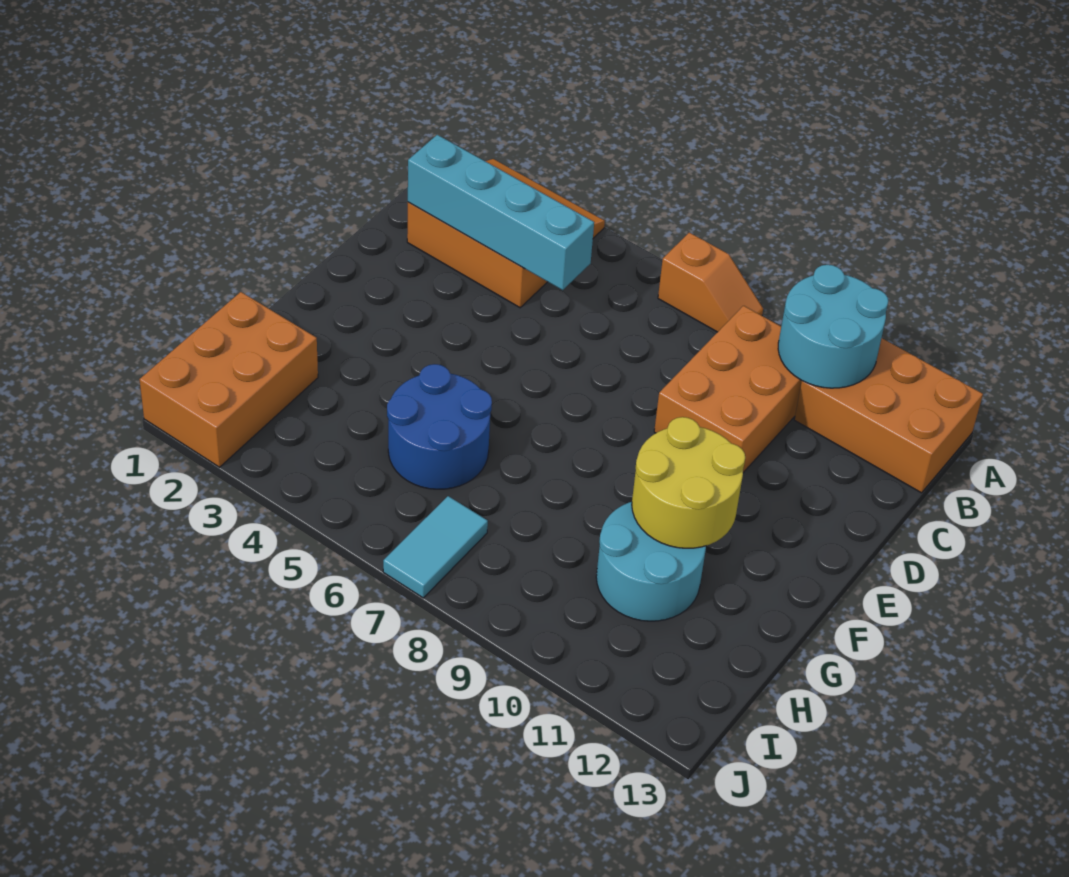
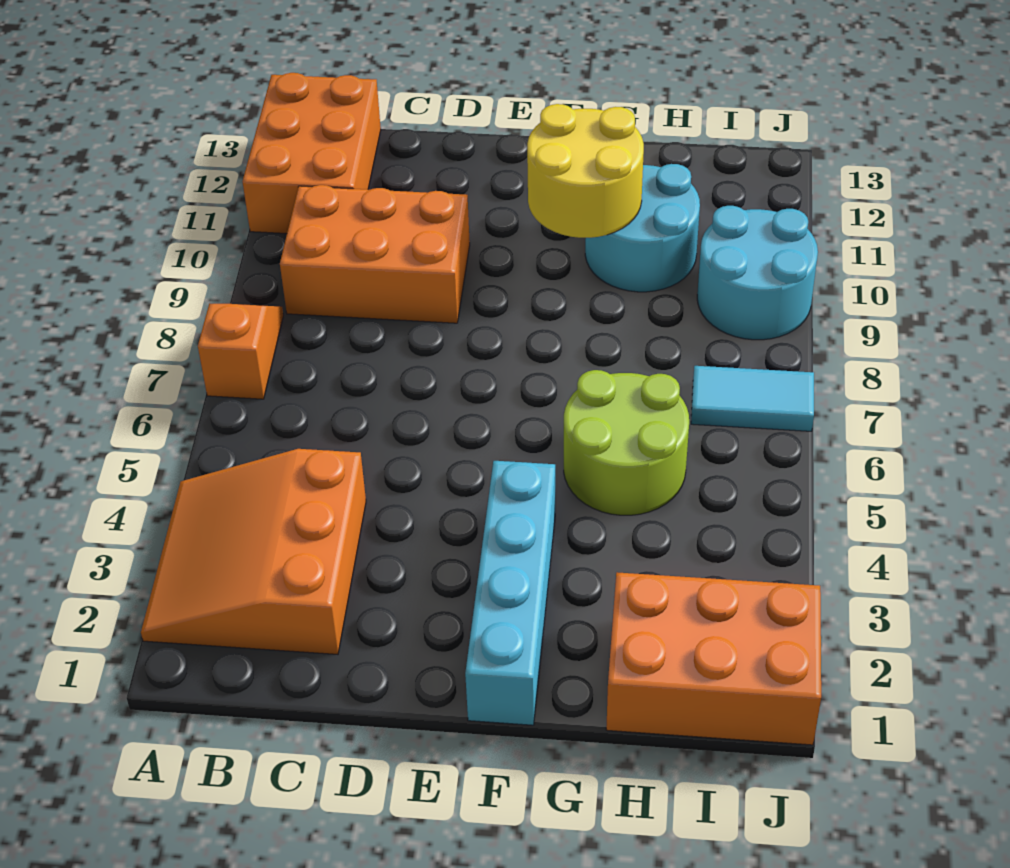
cyan round brick A10:B11 level 2 -> cyan round brick I9:J10 level 1
cyan brick C2:C5 level 2 -> cyan brick F1:F4 level 1
blue round brick G5:H6 level 1 -> lime round brick G5:H6 level 1

